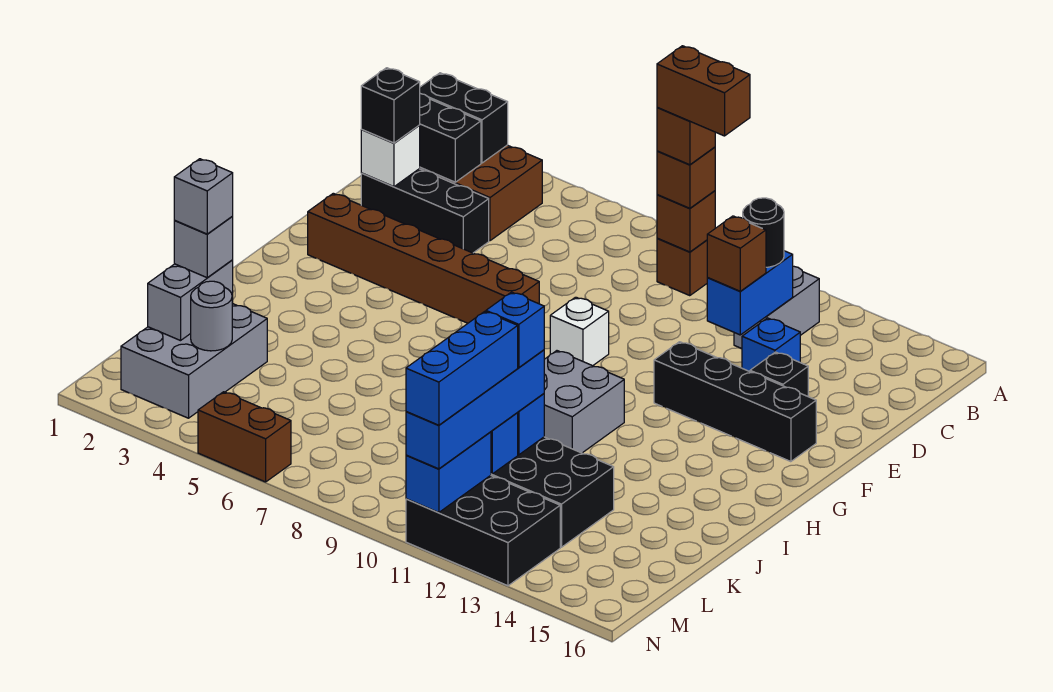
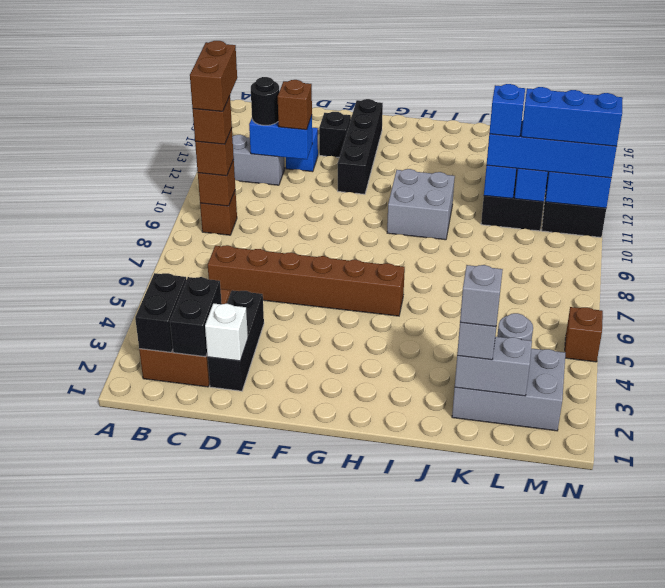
black brick D2 level 3 -> none
brown brick F2:F7 level 1 -> brown brick C6:H6 level 1
white brick F9 level 1 -> none
brown brick N5:N6 level 1 -> brown brick N5 level 1

